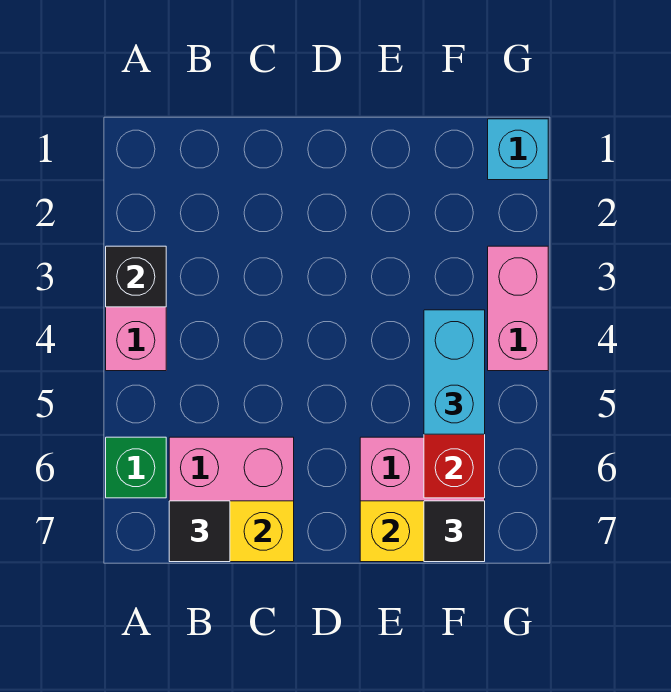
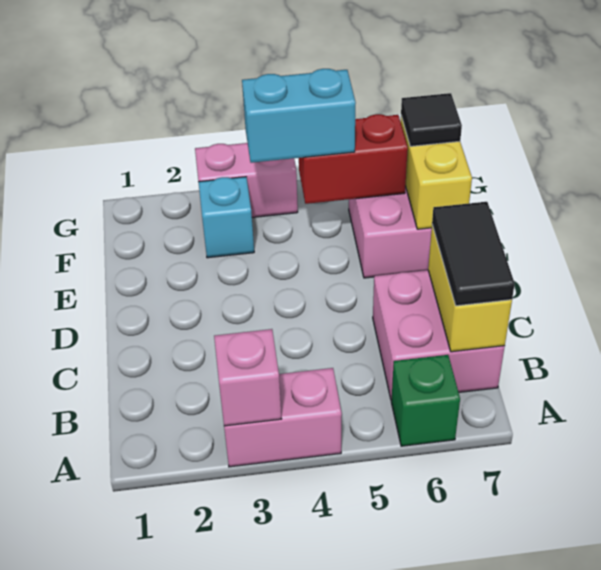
black brick A3 level 2 -> pink brick A3 level 2
black tile B7 level 3 -> black tile B7:C7 level 3
cyan brick G1 level 1 -> cyan brick F3 level 1

